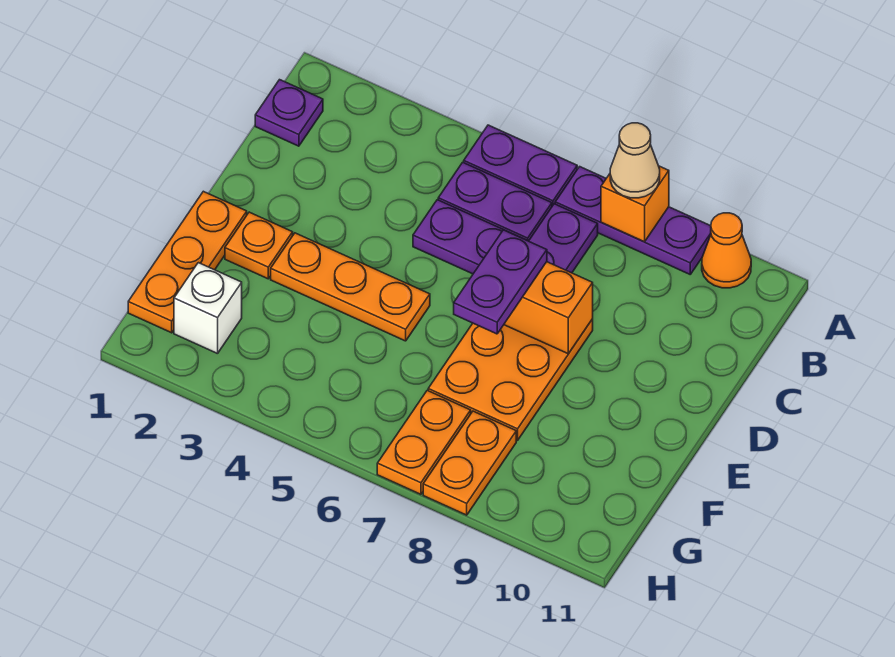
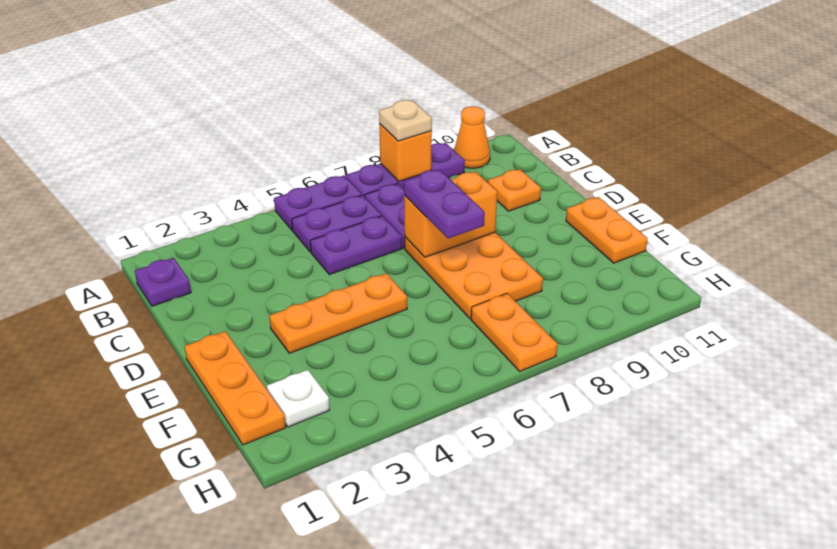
tan cone A8 level 3 -> tan plate A8 level 3
orange plate E2 level 1 -> orange plate C10 level 1
white brick G2 level 1 -> white plate G2 level 1
orange plate G8:H8 level 1 -> orange plate E11:F11 level 1

